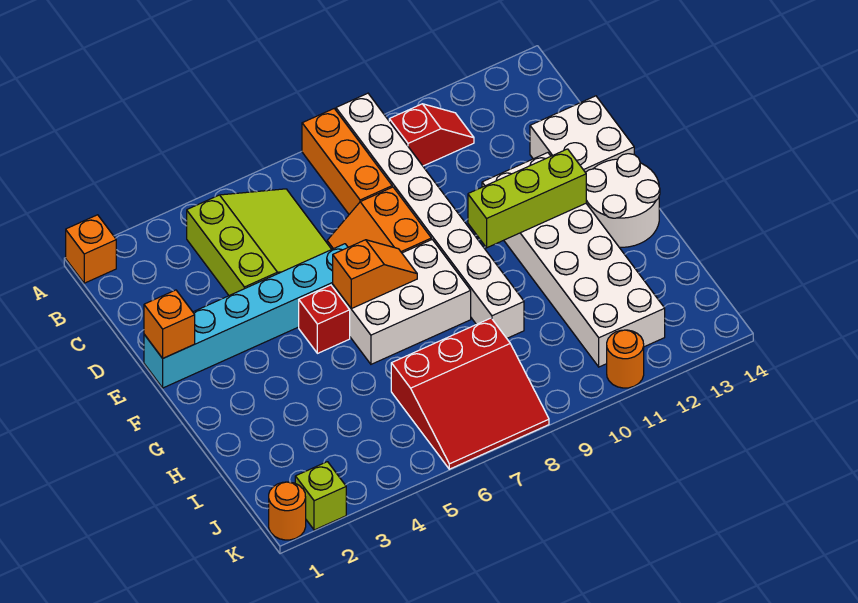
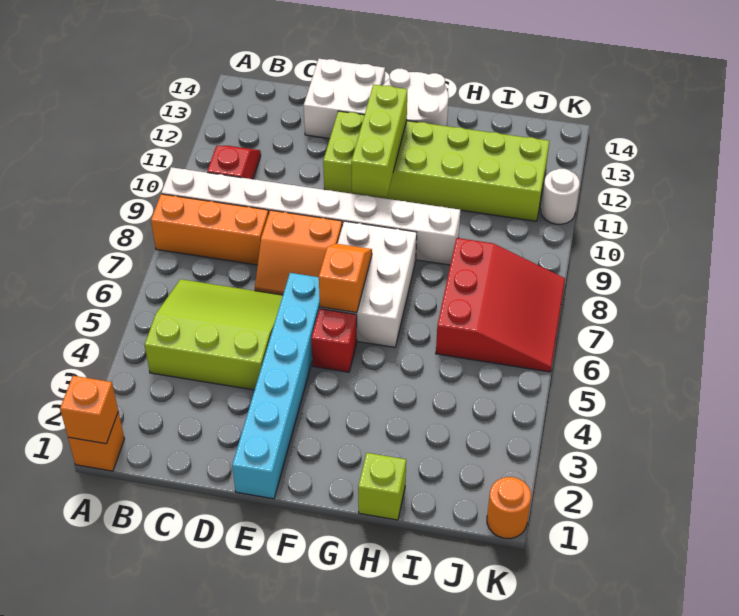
orange brick E1 level 2 -> orange brick A1 level 2
white brick E11:J12 level 1 -> lime brick E11:J12 level 1
lime brick K2 level 1 -> lime brick H1 level 1
orange round brick K11 level 1 -> white round brick K11 level 1

